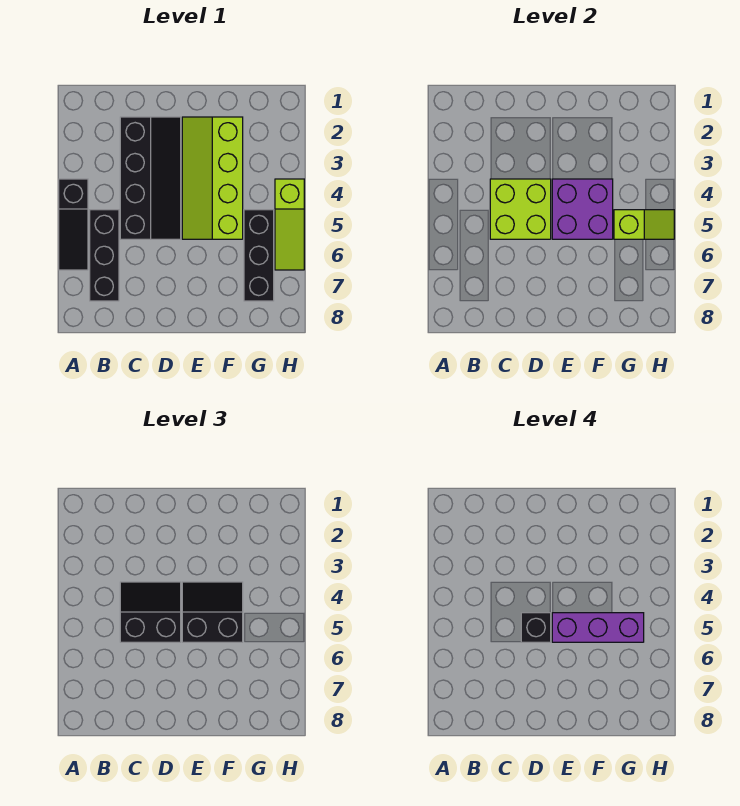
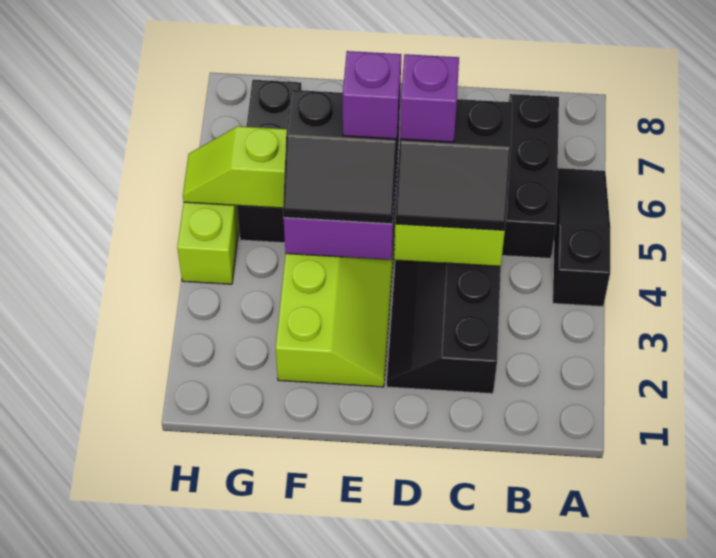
black brick D5 level 4 -> purple brick D5 level 4
purple brick E5:G5 level 4 -> purple brick E5 level 4

